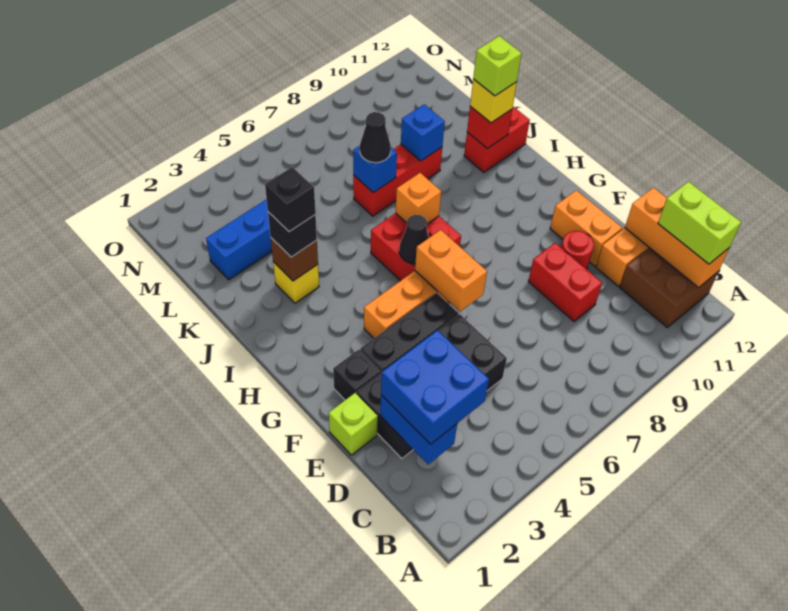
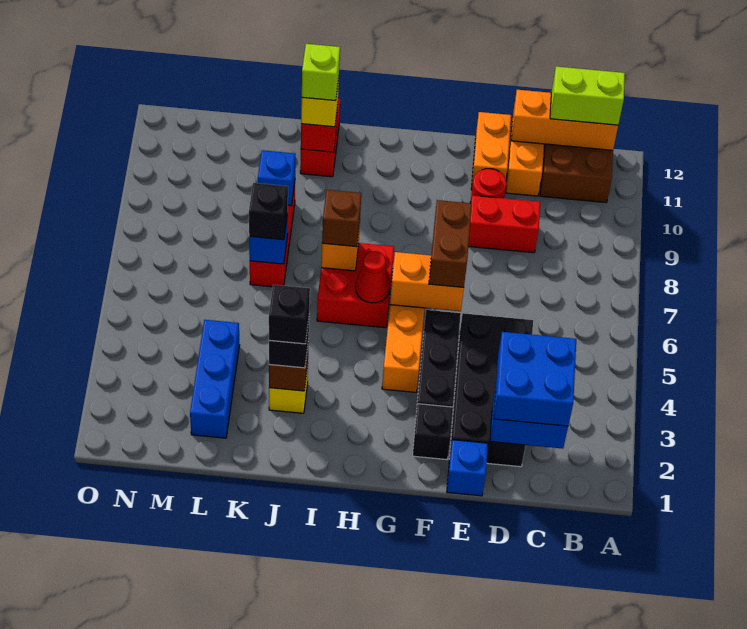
lime brick E1 level 1 -> blue brick E1 level 1
orange brick E11:F11 level 1 -> orange brick E11:E12 level 1
none -> brown brick F6:F7 level 3
black cone H6 level 2 -> red cone H6 level 2
none -> brown brick I7 level 3
black cone K7 level 3 -> black brick K7 level 3

